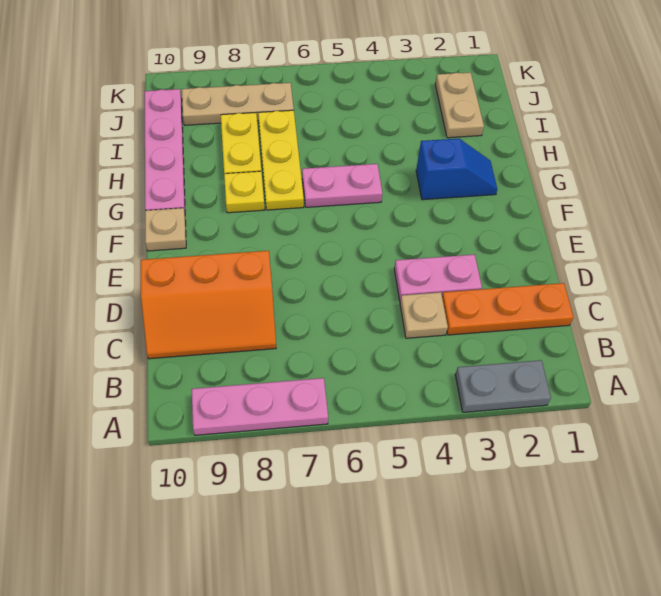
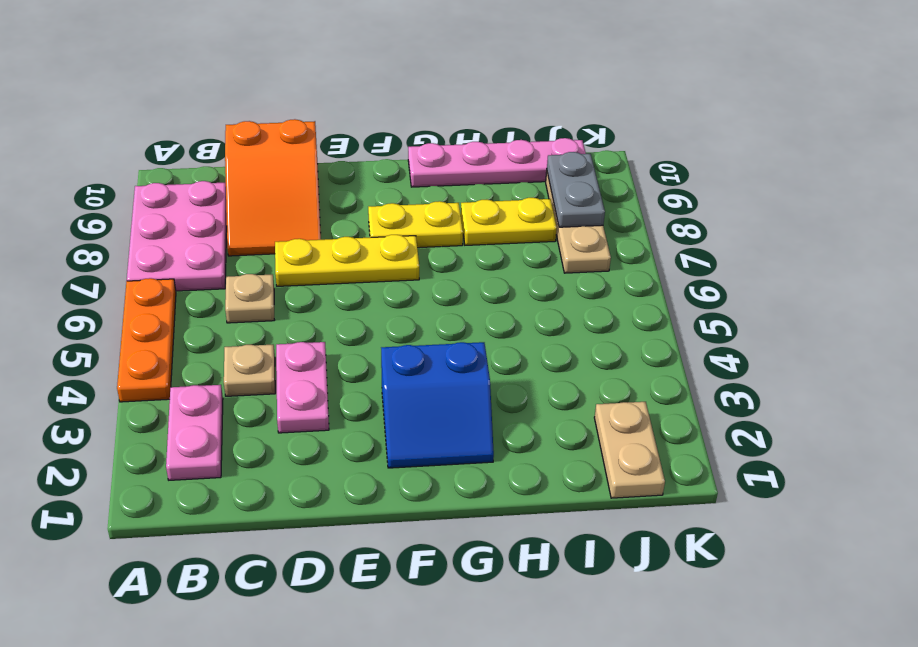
grey plate A2:A3 level 1 -> grey plate J8:J9 level 2
pink plate A7:A9 level 1 -> pink plate A7:B9 level 1
orange plate C1:C3 level 1 -> orange plate A4:A6 level 1
orange slope C8:D10 level 1 top D -> orange slope C8:D10 level 1 top 10
tan plate F10 level 1 -> tan plate C6 level 1
blue slope G2:G3 level 1 top 3 -> blue slope F2:G3 level 1 top 3
pink plate G5:G6 level 1 -> pink plate B2:B3 level 1
yellow plate G7:I7 level 1 -> yellow plate D7:F7 level 1
yellow plate G8 level 1 -> yellow plate F8:G8 level 1
tan plate I2:J2 level 1 -> tan plate J1:J2 level 1

